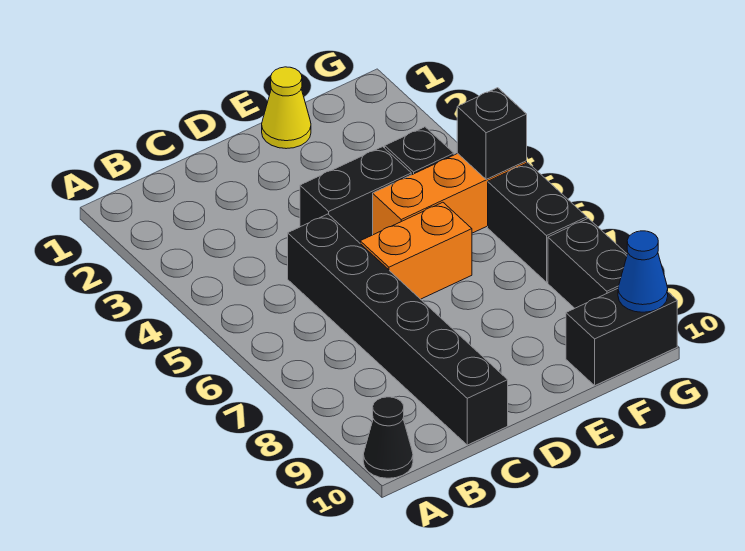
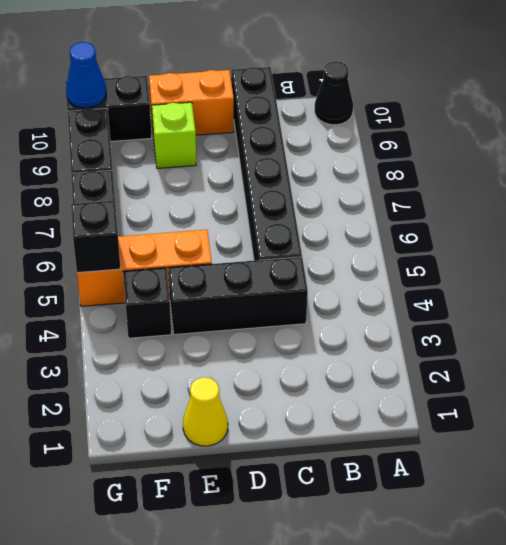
black brick D4:E4 level 1 -> black brick C4:E4 level 1
orange brick D6:E6 level 1 -> orange brick D10:E10 level 1
none -> lime brick E9 level 1

